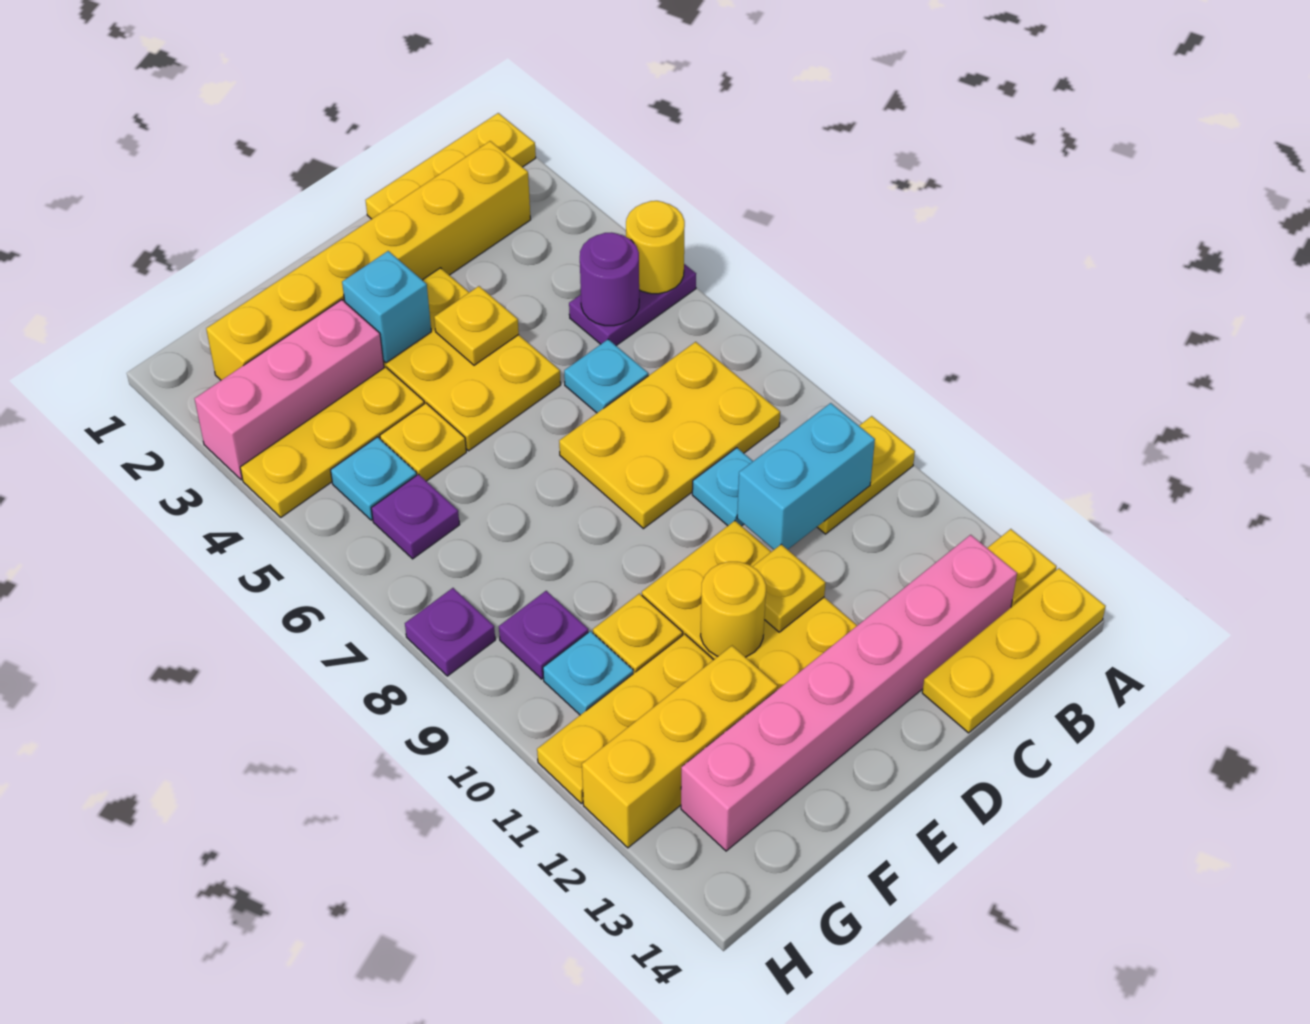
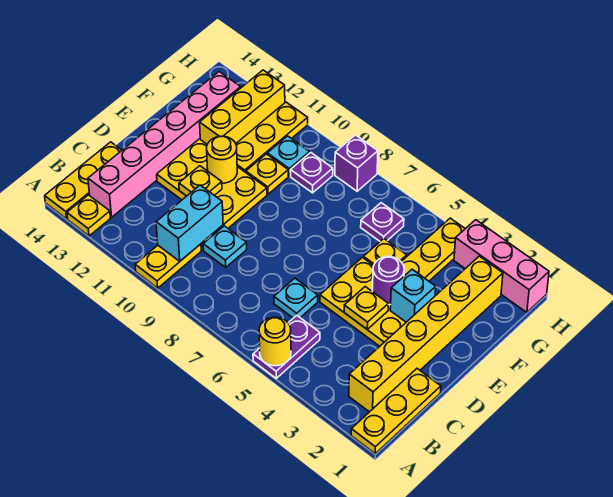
purple round brick B5 level 2 -> purple round brick E4 level 2
yellow plate B7:D8 level 1 -> none
pink brick F3:H3 level 1 -> pink brick H1:H3 level 1
cyan plate G5 level 1 -> none
purple plate H8 level 1 -> purple brick H8 level 1

